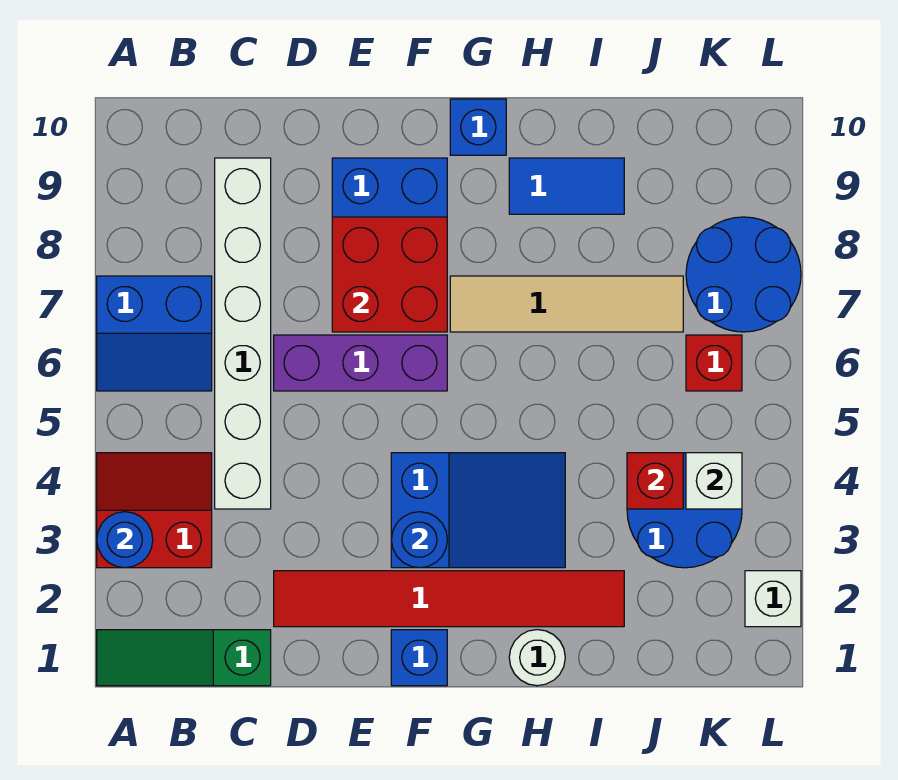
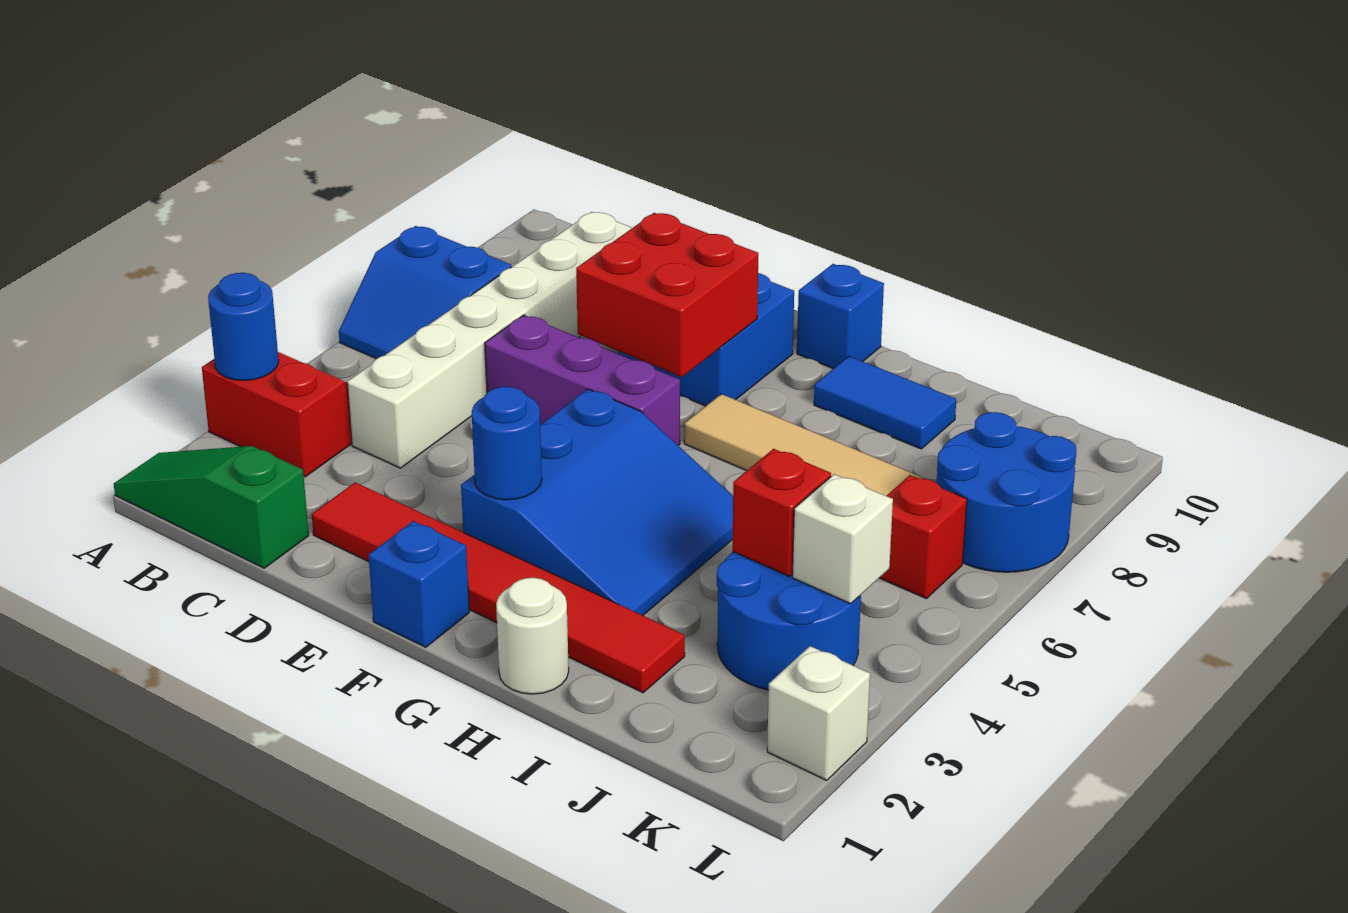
blue slope F3:H4 level 1 top F -> blue slope F3:H5 level 1 top F

